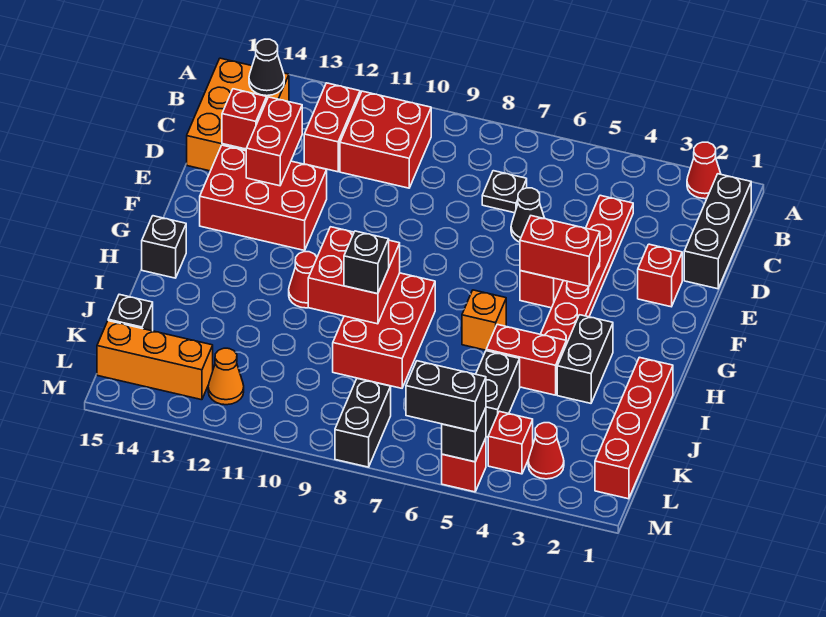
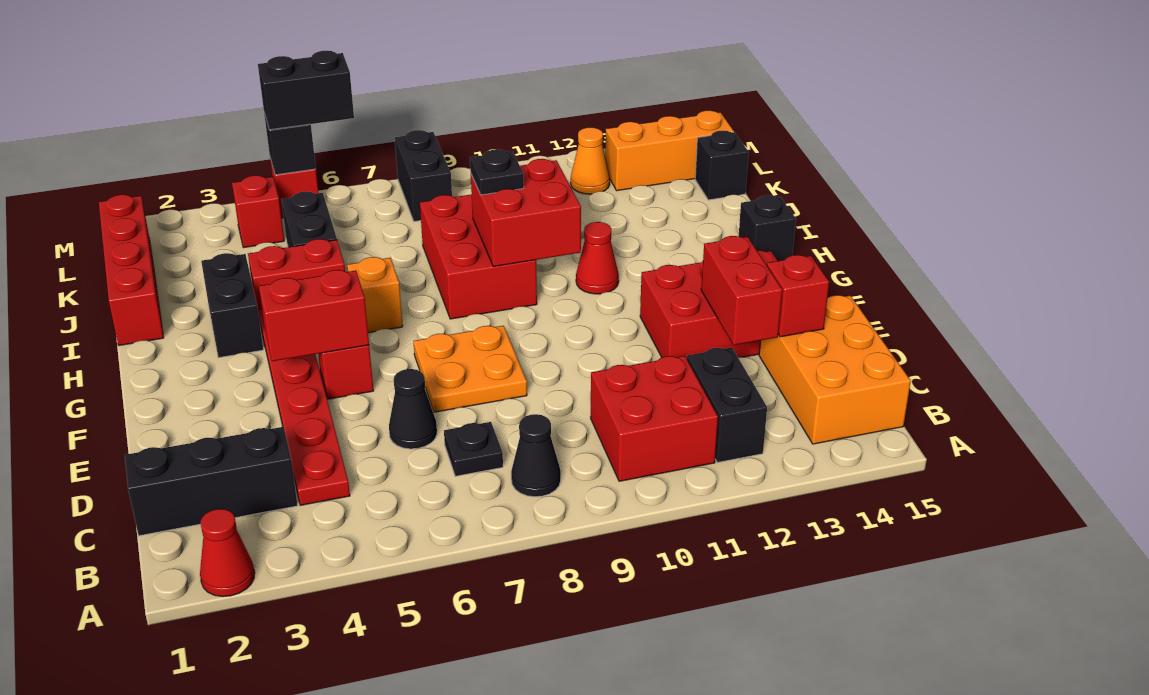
black brick B1:D1 level 1 -> black brick C1:C3 level 1
red brick B12:C12 level 1 -> black brick B12:C12 level 1
black cone B14 level 2 -> black cone B8 level 1
red brick E2 level 1 -> none
none -> orange plate E7:F8 level 1
black brick I9 level 3 -> black plate I9 level 3
red cone L3 level 1 -> none

